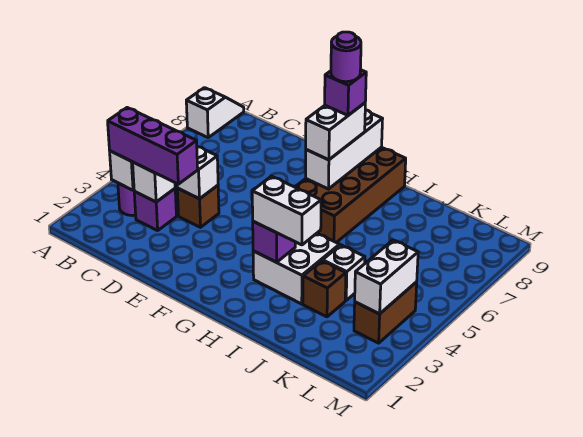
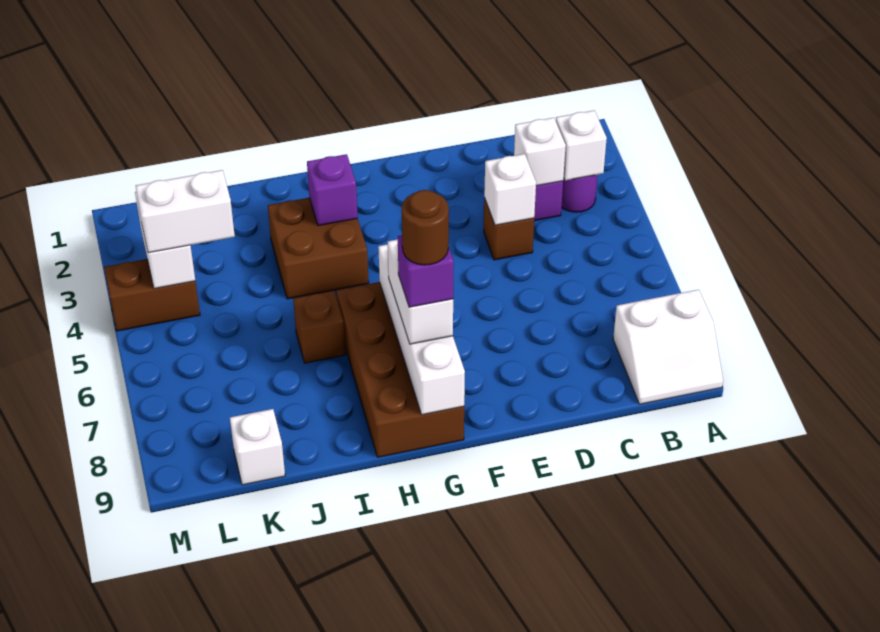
white slope A8:A9 level 1 top 8 -> white slope A8:B9 level 1 top 8
purple brick B3:D3 level 3 -> none
white brick G7:G9 level 2 -> white brick G6:G9 level 2
purple round brick G8 level 5 -> brown round brick G8 level 5
white brick H3:I4 level 1 -> brown brick H3:I4 level 1
white brick H3:I3 level 3 -> white brick K4:L4 level 3
brown brick J3 level 1 -> brown brick I6 level 1
white brick J4 level 1 -> white brick K9 level 1
brown brick L3:L4 level 1 -> brown brick L4:M4 level 1

